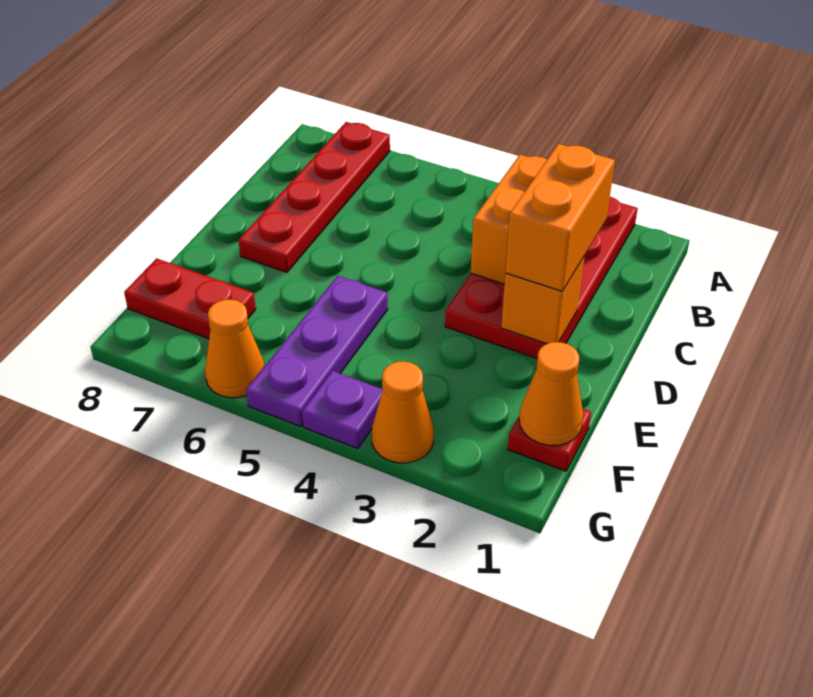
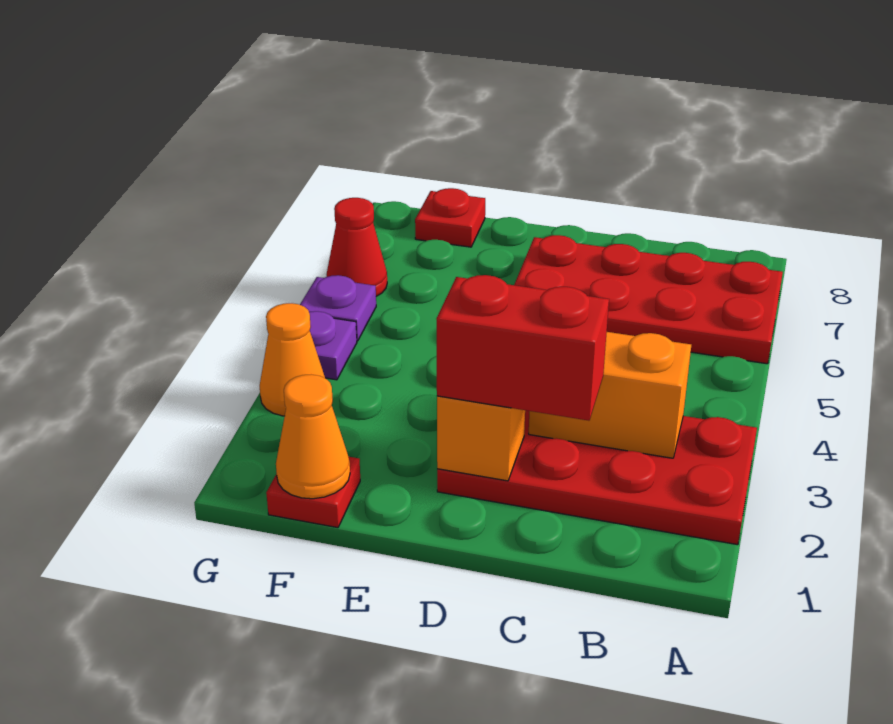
red plate A7:D7 level 1 -> red plate A6:D7 level 1
orange brick C2:D2 level 3 -> red brick C2:D2 level 3
purple plate E5:G5 level 1 -> purple plate G5 level 1
red plate F7:F8 level 1 -> red plate F8 level 1
orange cone G6 level 1 -> red cone G6 level 1

